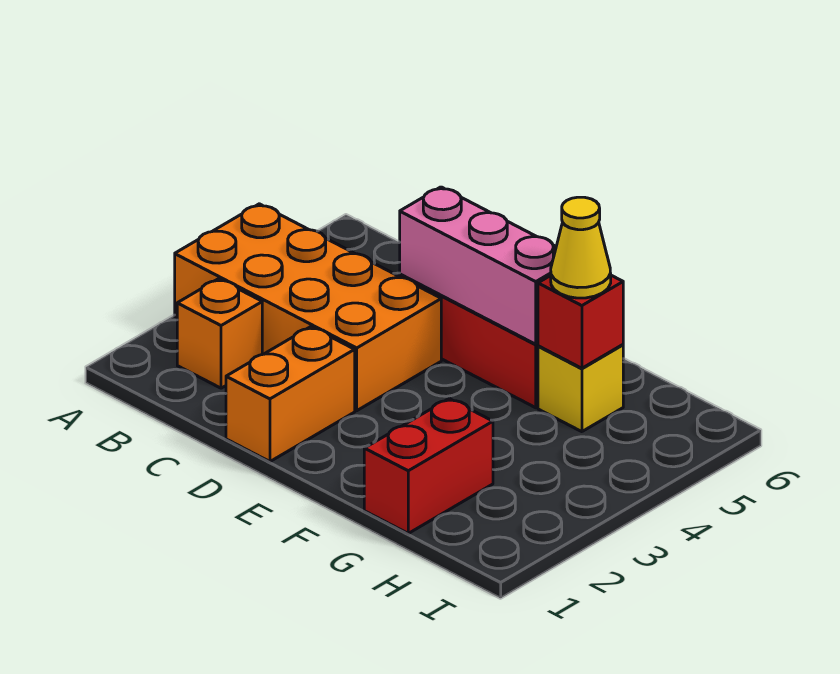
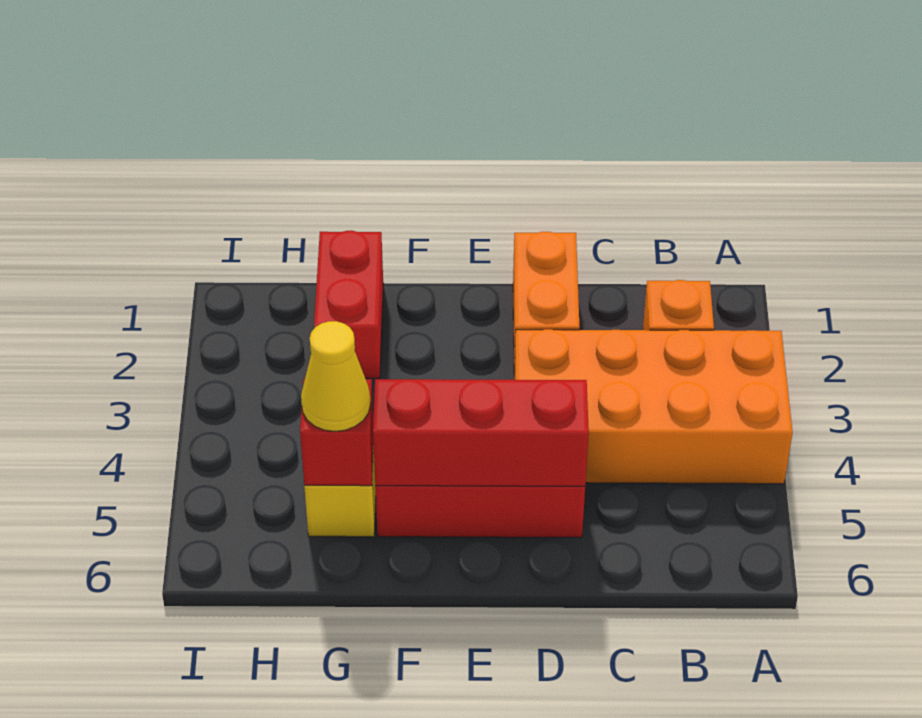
pink brick D5:F5 level 2 -> red brick D5:F5 level 2

